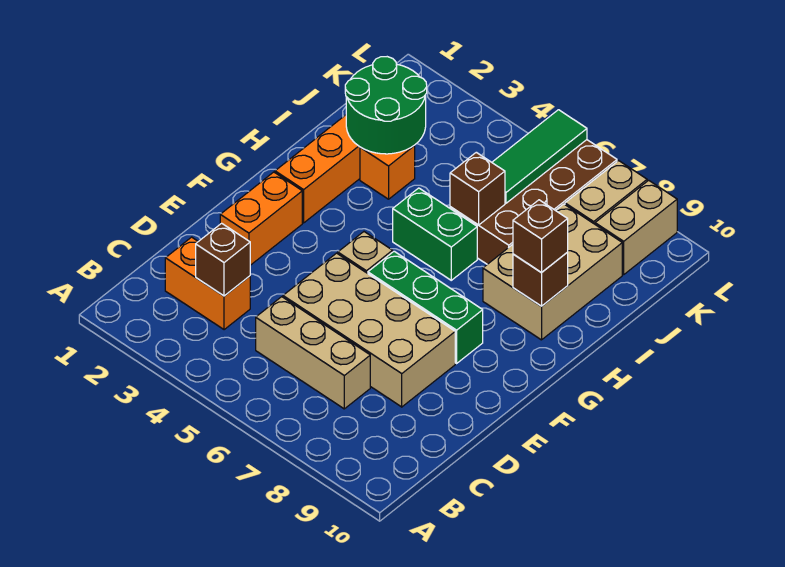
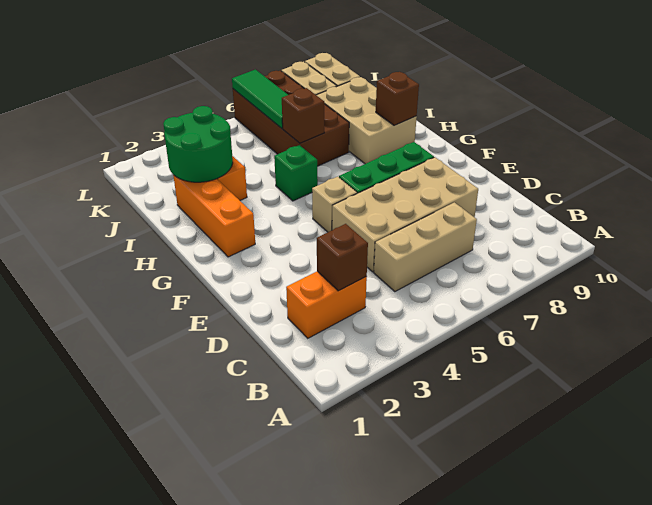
orange brick E2:F2 level 1 -> none
green brick H5:H6 level 1 -> green brick H5 level 1
brown brick H9 level 3 -> none

